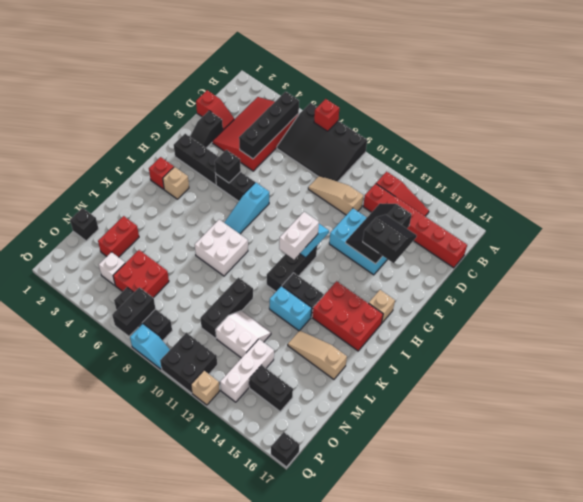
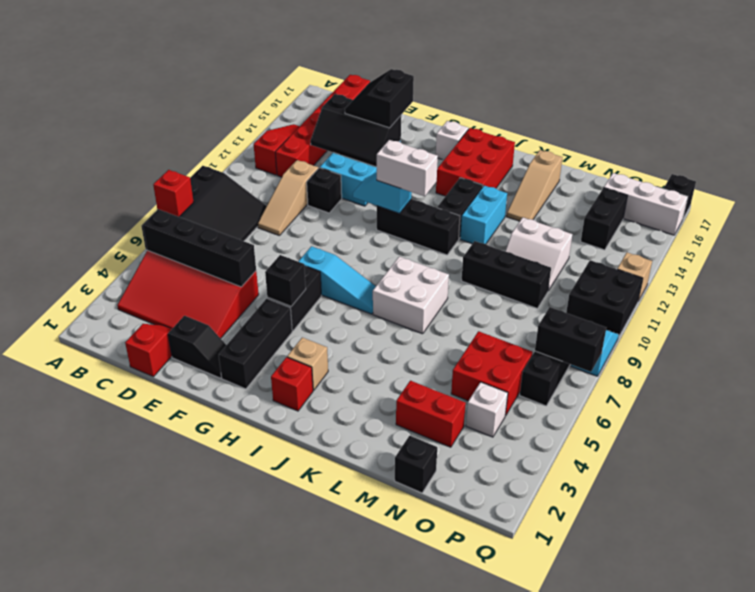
none -> black brick E11 level 1
tan brick H16 level 1 -> white brick H16 level 1
white slope M11:N12 level 1 top N -> white slope M11:N12 level 1 top 12
white brick N13:P13 level 1 -> white brick O16:Q16 level 1

